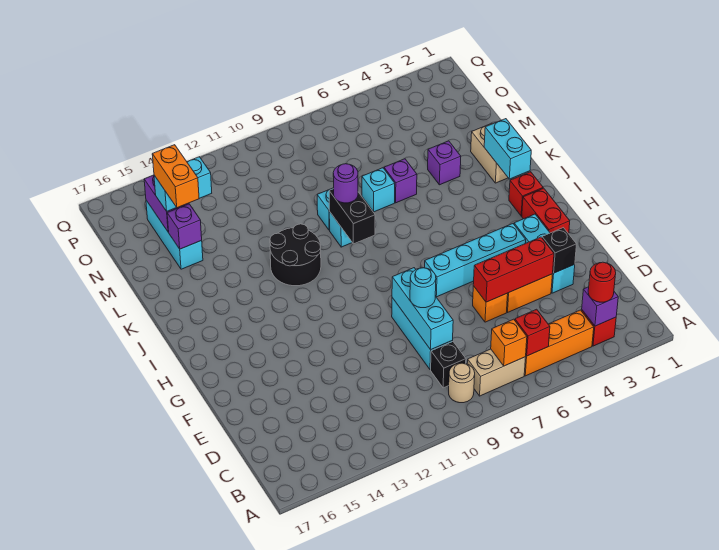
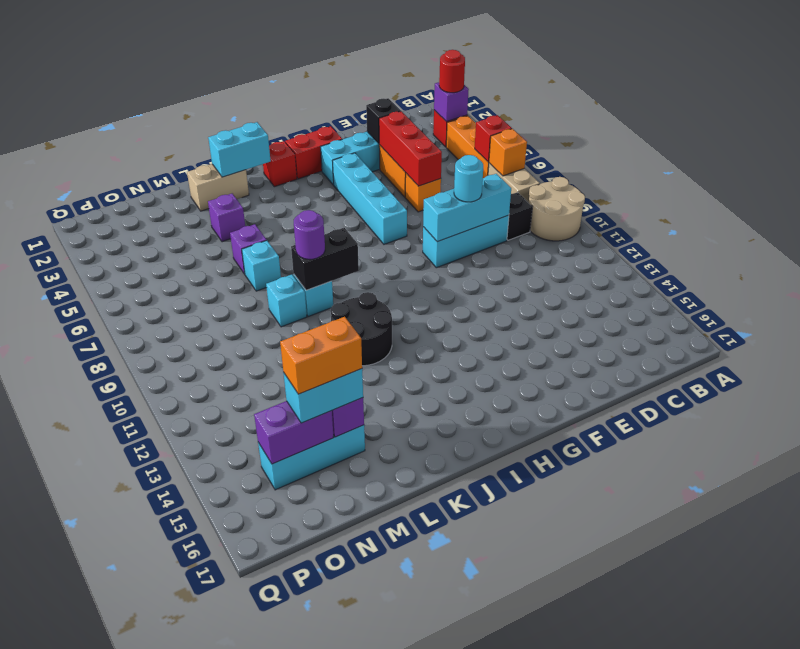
tan round brick B9 level 1 -> tan round brick A9:B10 level 1
cyan brick N14:N15 level 3 -> cyan brick M15:N15 level 3

